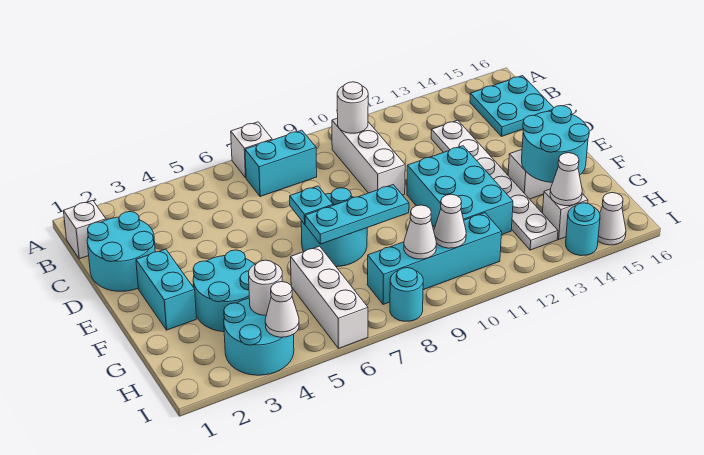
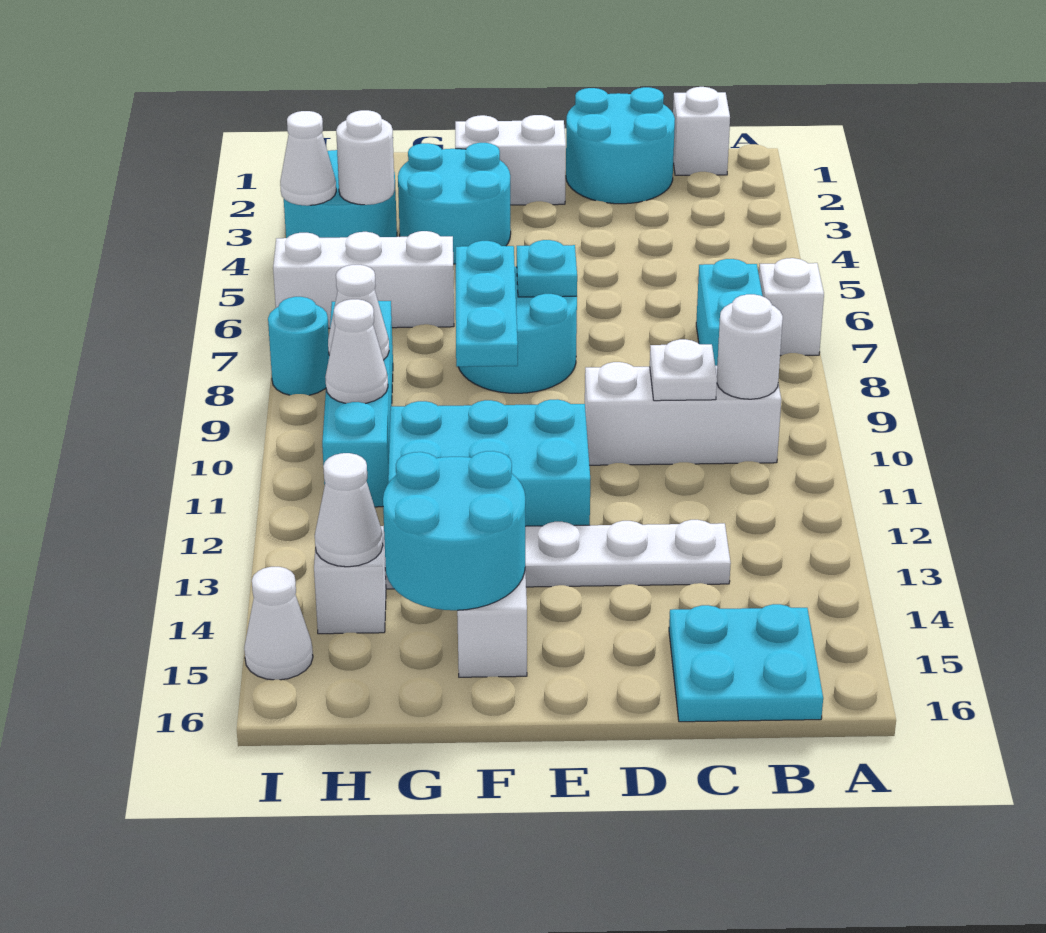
none -> white plate C10 level 2
cyan brick E2:F2 level 1 -> white brick E2:F2 level 1
cyan round brick I14 level 1 -> none

